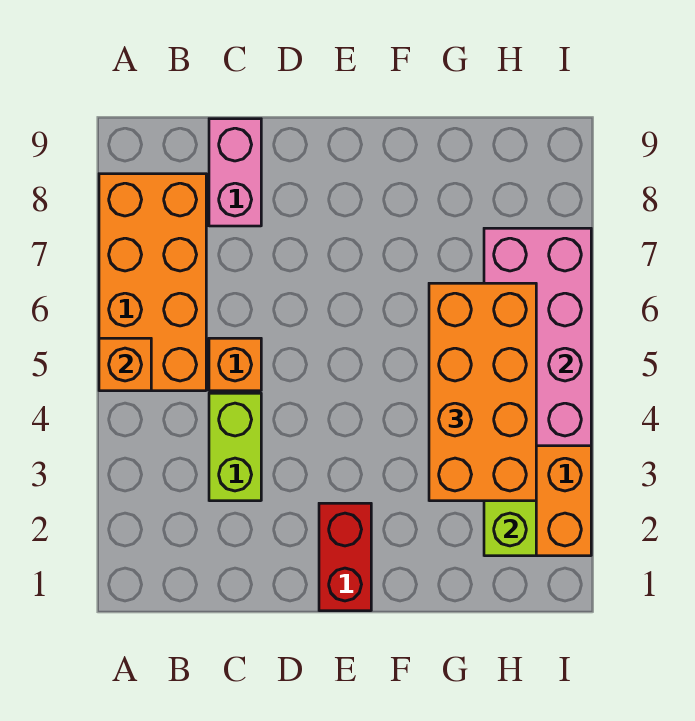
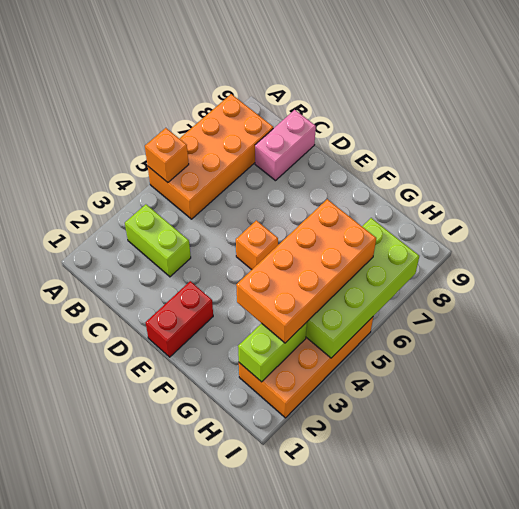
lime brick C3:C4 level 1 -> lime brick B3:C3 level 1
orange brick C5 level 1 -> orange brick E5 level 1
pink brick H4:I7 level 2 -> lime brick H4:I7 level 2

